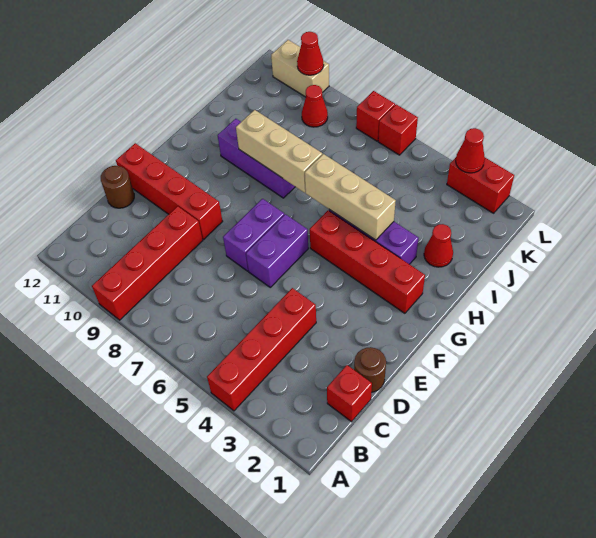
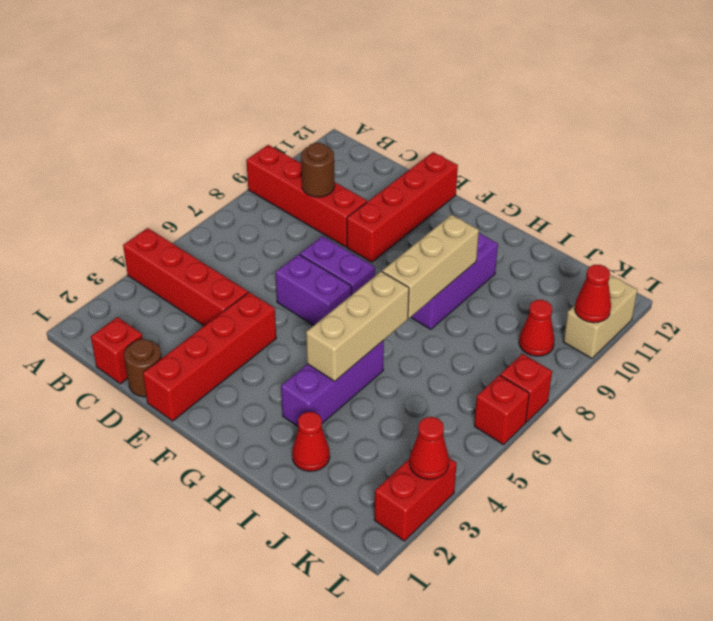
brown round brick D12 level 1 -> brown round brick C9 level 2
red brick G2:G5 level 1 -> red brick E1:E4 level 1

